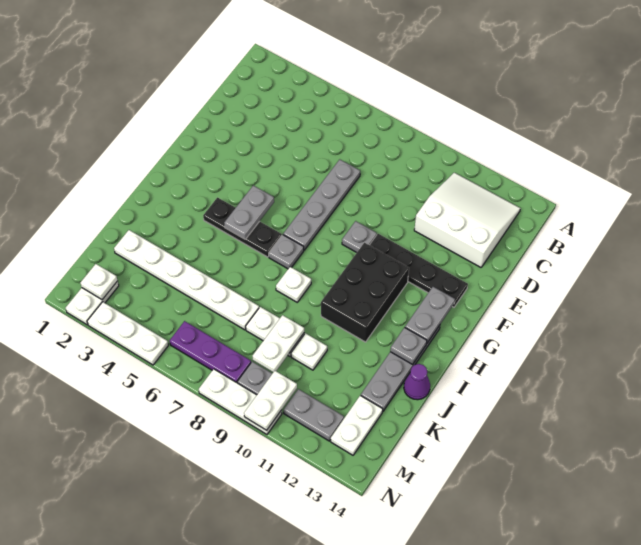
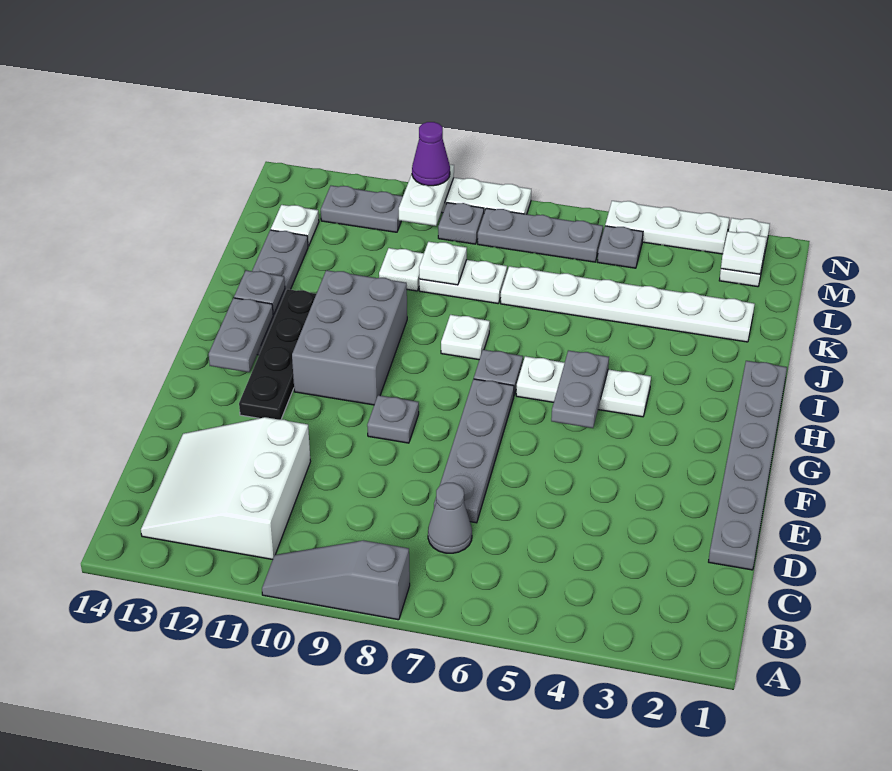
none -> grey slope A8:A10 level 1 top 8
white slope B11:D13 level 1 top D -> white slope B11:D13 level 1 top 11
none -> grey cone C7 level 1
none -> grey plate D1:I1 level 1
black plate F10:F13 level 1 -> black plate F12:I12 level 1
black brick G10:I11 level 1 -> grey brick G10:I11 level 1
black plate H4:H6 level 1 -> white plate H4:H6 level 1
purple cone J14 level 1 -> purple cone N10 level 3
white plate K9:L9 level 2 -> white plate K9 level 2
white plate L13:M13 level 1 -> white plate L13 level 1
none -> grey plate M5 level 1
purple plate M6:M8 level 1 -> grey plate M6:M8 level 1

